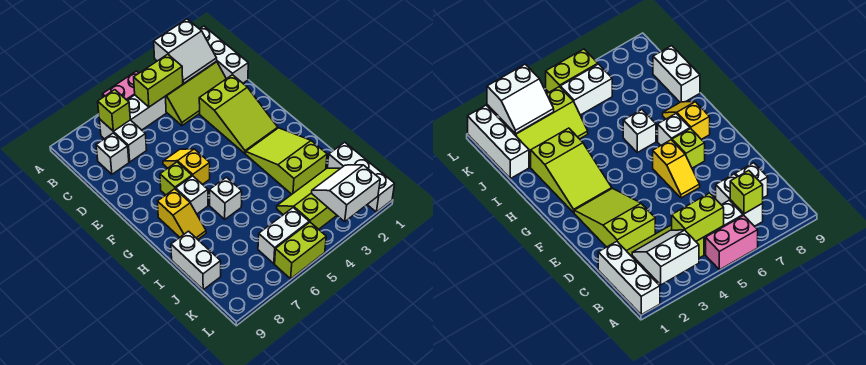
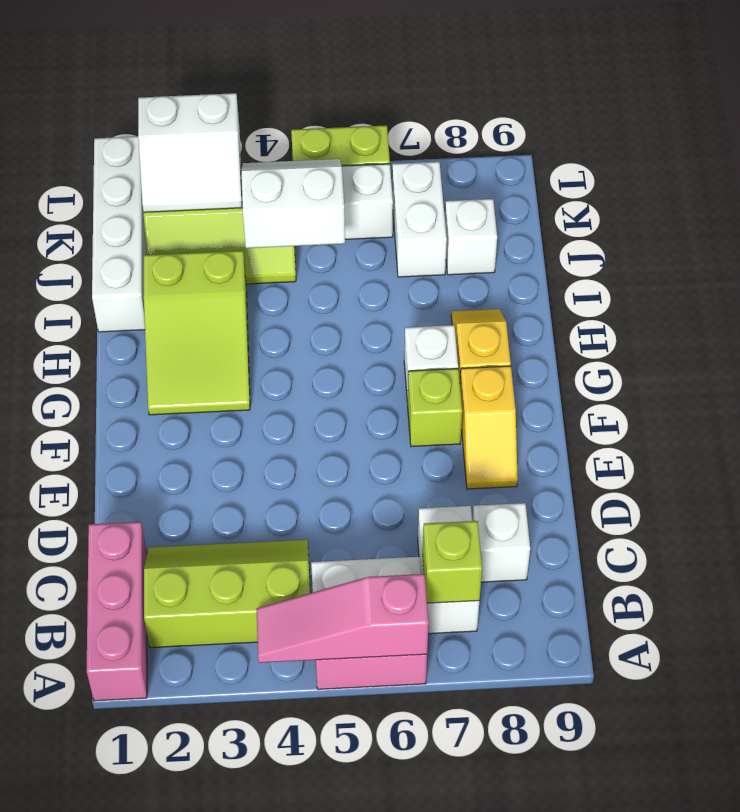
white brick A1:C1 level 1 -> pink brick A1:C1 level 1
white slope A2:B3 level 2 top A -> white slope J4:K5 level 2 top J
none -> pink slope A4:A6 level 2 top 6
lime brick B4:B5 level 2 -> none
lime slope D2:F3 level 1 top D -> none
yellow slope E6:F6 level 1 top F -> yellow slope E8:F8 level 1 top F
white brick H6 level 1 -> white brick J8 level 1
white brick I9:J9 level 1 -> white brick J7:K7 level 1
white brick J1:L1 level 1 -> white brick I1:L1 level 1

